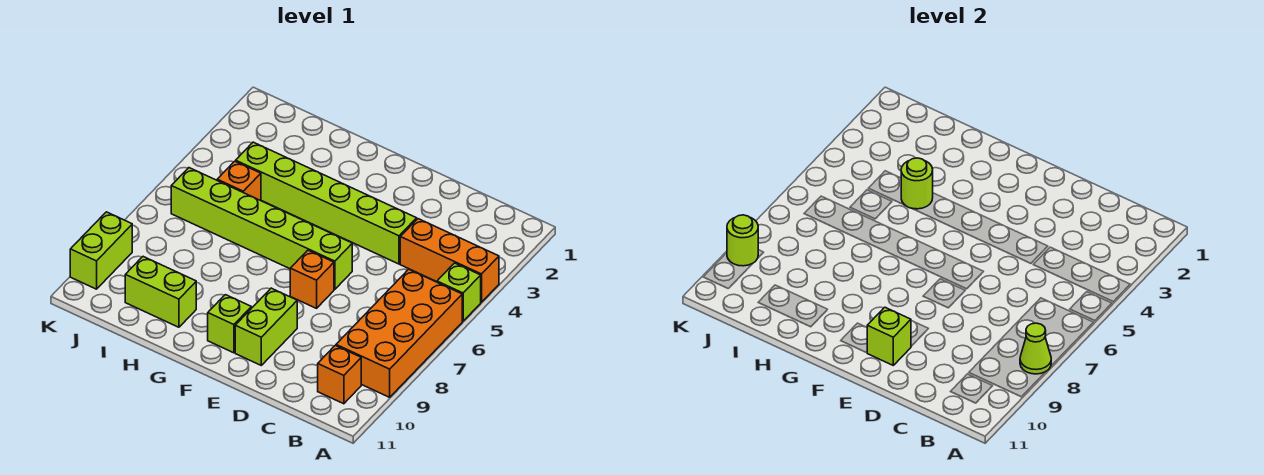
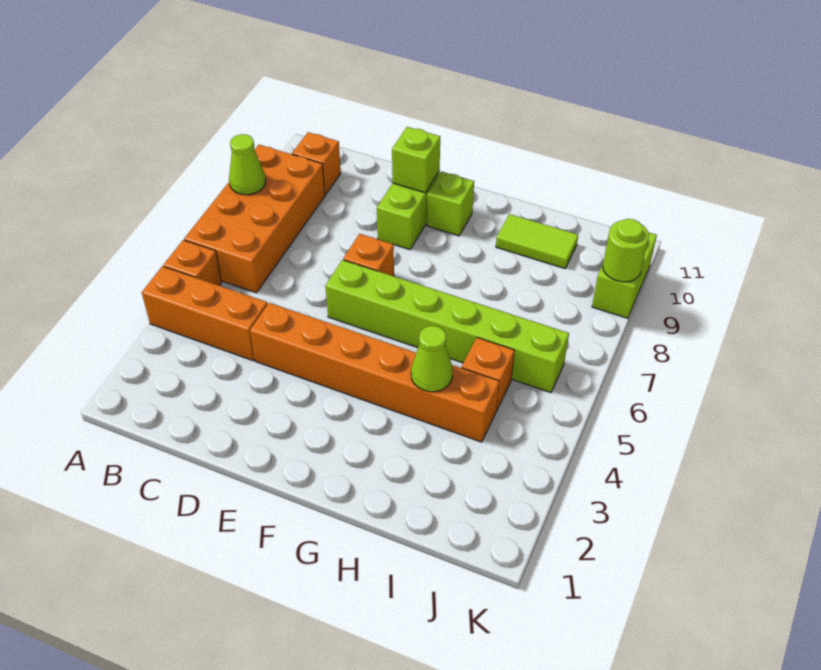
lime brick A5 level 1 -> orange brick A5 level 1
lime brick D4:I4 level 1 -> orange brick D4:I4 level 1
lime round brick H4 level 2 -> lime cone H4 level 2
lime brick H10:I10 level 1 -> lime tile H10:I10 level 1

